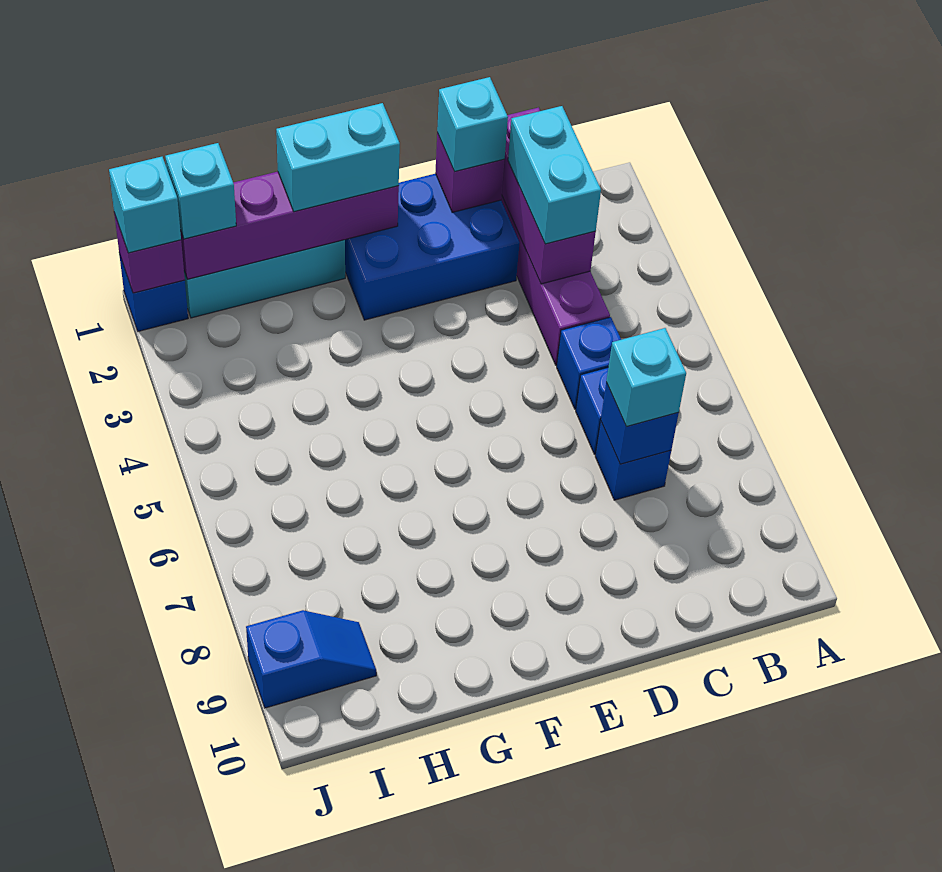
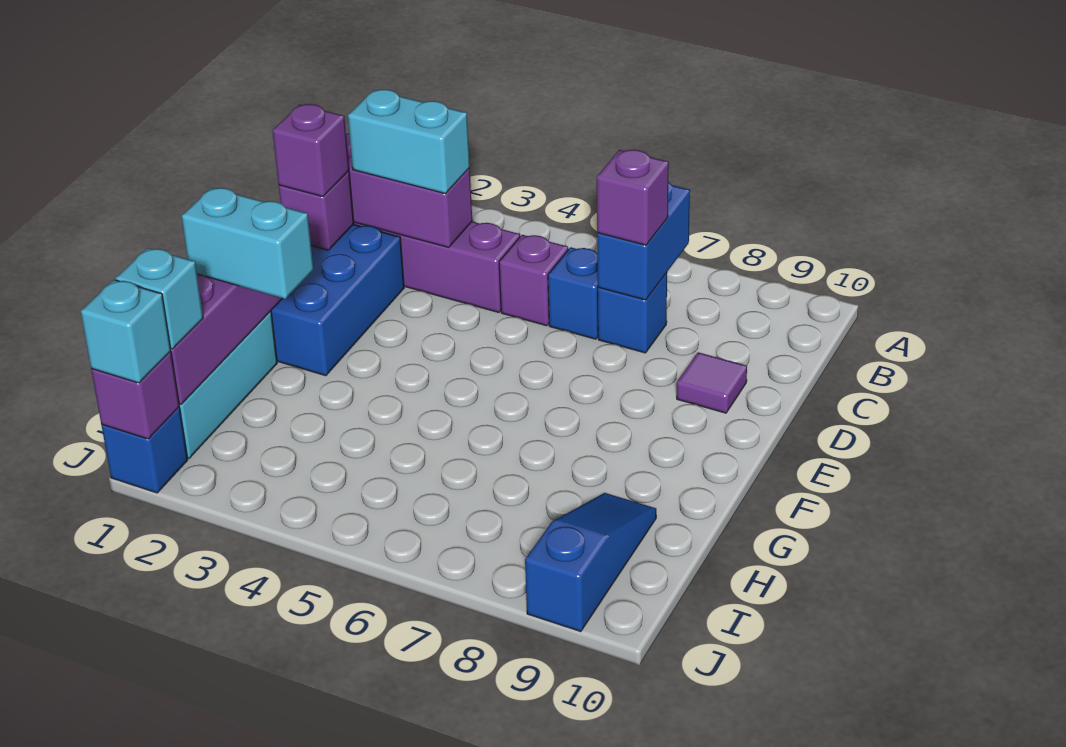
blue brick C5 level 1 -> purple brick C5 level 1
blue brick C7 level 2 -> blue brick B7:C7 level 2
cyan brick C7 level 3 -> purple brick C7 level 3
cyan brick D1 level 3 -> purple brick D1 level 3
none -> purple tile D9 level 1
cyan brick F1:G1 level 3 -> cyan brick G1:G2 level 3
blue slope I9:J9 level 1 top J -> blue slope H9:J9 level 1 top J

